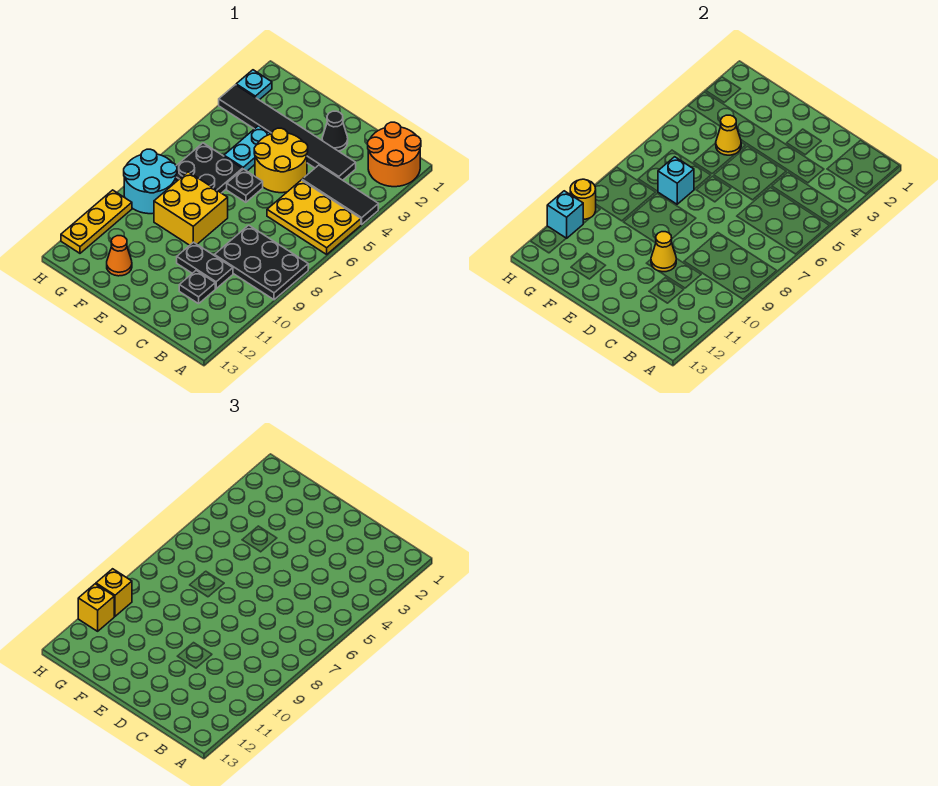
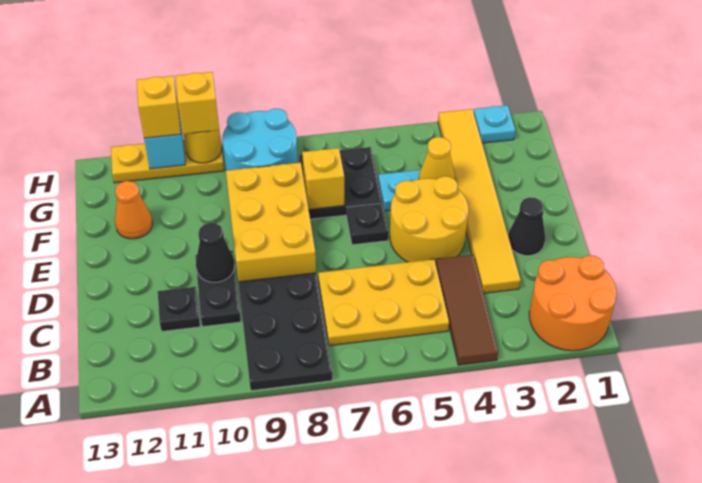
black tile A4:C4 level 1 -> brown tile A4:C4 level 1
yellow plate A5:C6 level 1 -> yellow plate B5:C7 level 1
black tile C3:H3 level 1 -> yellow tile C3:H3 level 1
yellow cone D10 level 2 -> black cone D10 level 2
yellow brick E8:F9 level 1 -> yellow brick D8:F9 level 1
cyan brick F7 level 2 -> yellow brick F7 level 2

